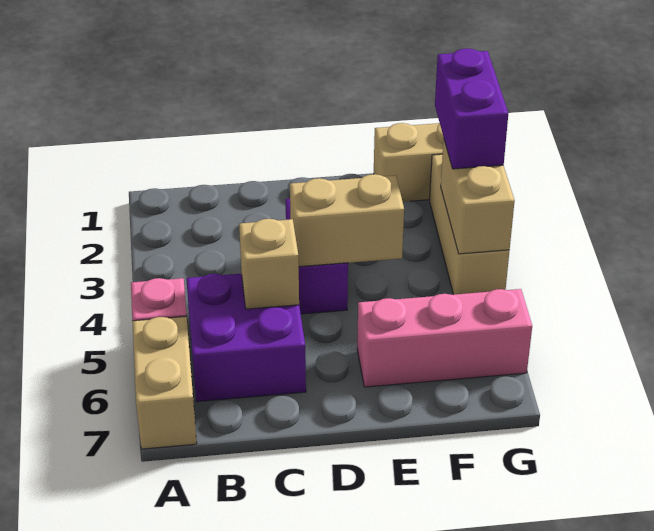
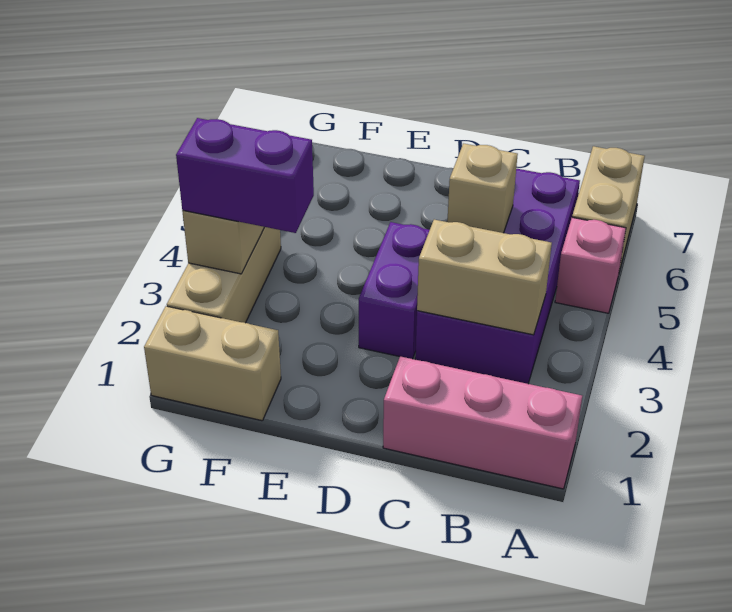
purple brick B5:C6 level 1 -> purple brick B3:C6 level 1
tan brick D4:E4 level 2 -> tan brick B3:C3 level 2
pink brick E6:G6 level 1 -> pink brick A1:C1 level 1
purple brick G2:G3 level 3 -> purple brick F3:G3 level 3

